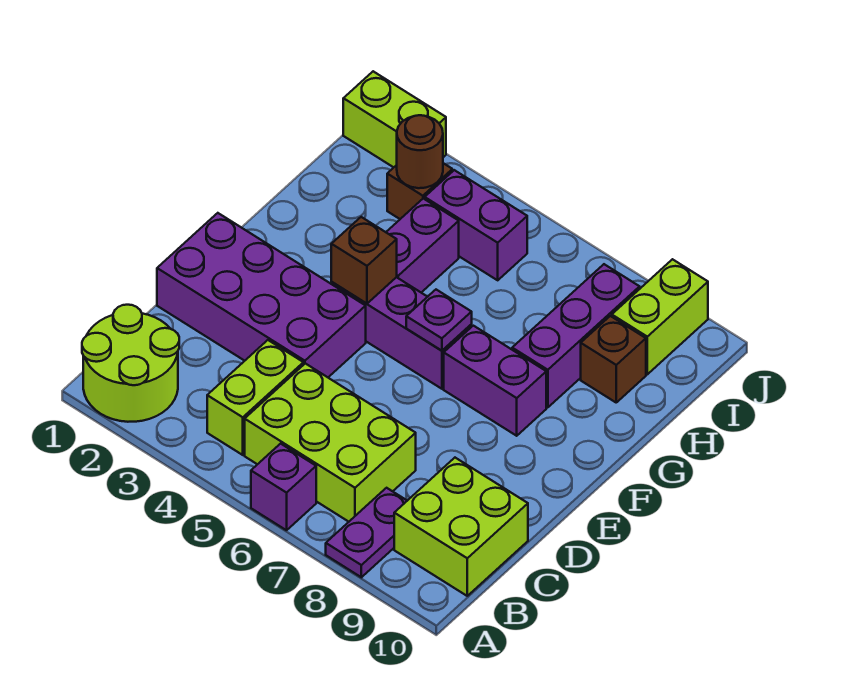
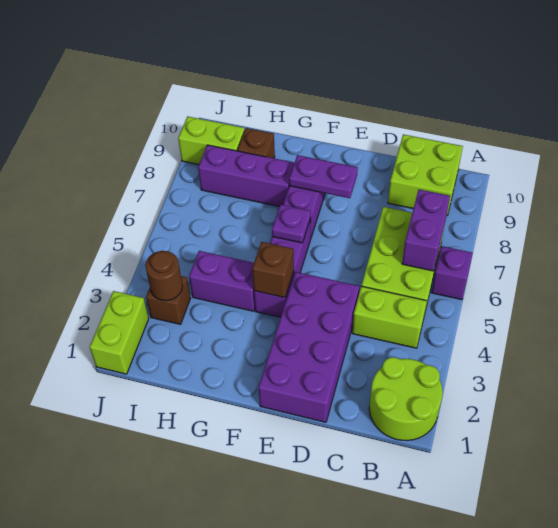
purple plate A8:B8 level 1 -> purple plate E8:F8 level 2
purple brick I4:I5 level 1 -> purple brick B6:B7 level 2

